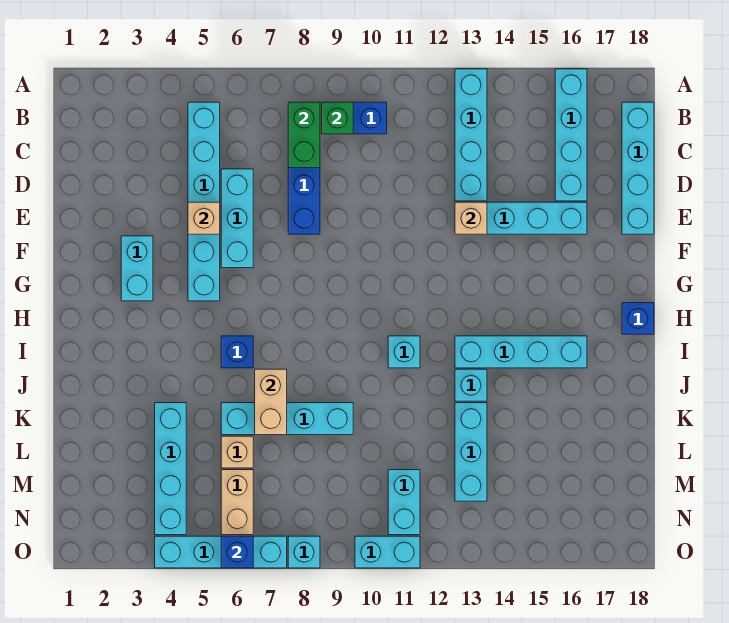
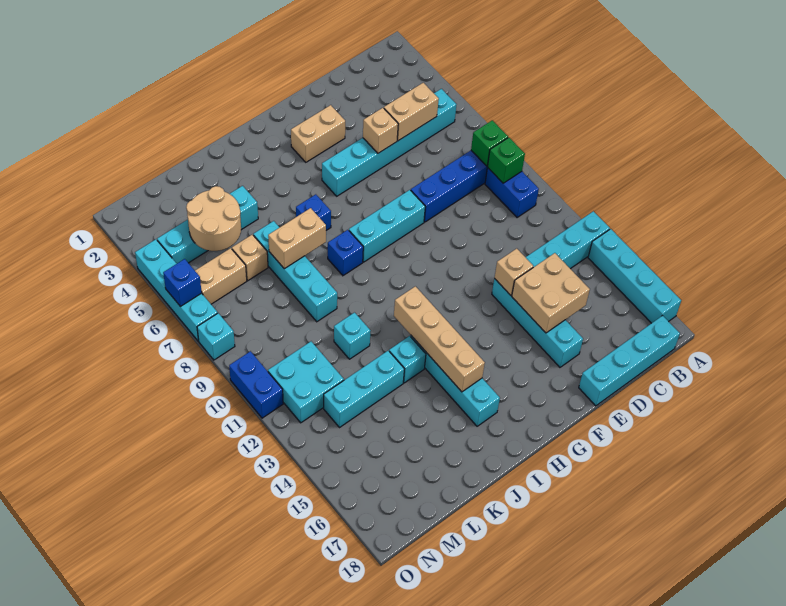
cyan brick A16:D16 level 1 -> cyan brick A14:A17 level 1
green brick B8:C8 level 2 -> green brick B8 level 2
none -> tan brick C5:D5 level 2
cyan brick D6:F6 level 1 -> cyan brick F8:H8 level 1
none -> tan brick D14:E15 level 2
cyan brick F3:G3 level 1 -> tan brick F3:G3 level 1
blue brick H18 level 1 -> blue brick I8 level 1
cyan brick I11 level 1 -> cyan brick K11 level 1
none -> tan brick I12:I15 level 2
none -> tan round brick L4:M5 level 2
cyan brick M11:N11 level 1 -> cyan brick M11:N12 level 1
cyan brick O10:O11 level 1 -> blue brick O10:O11 level 1

